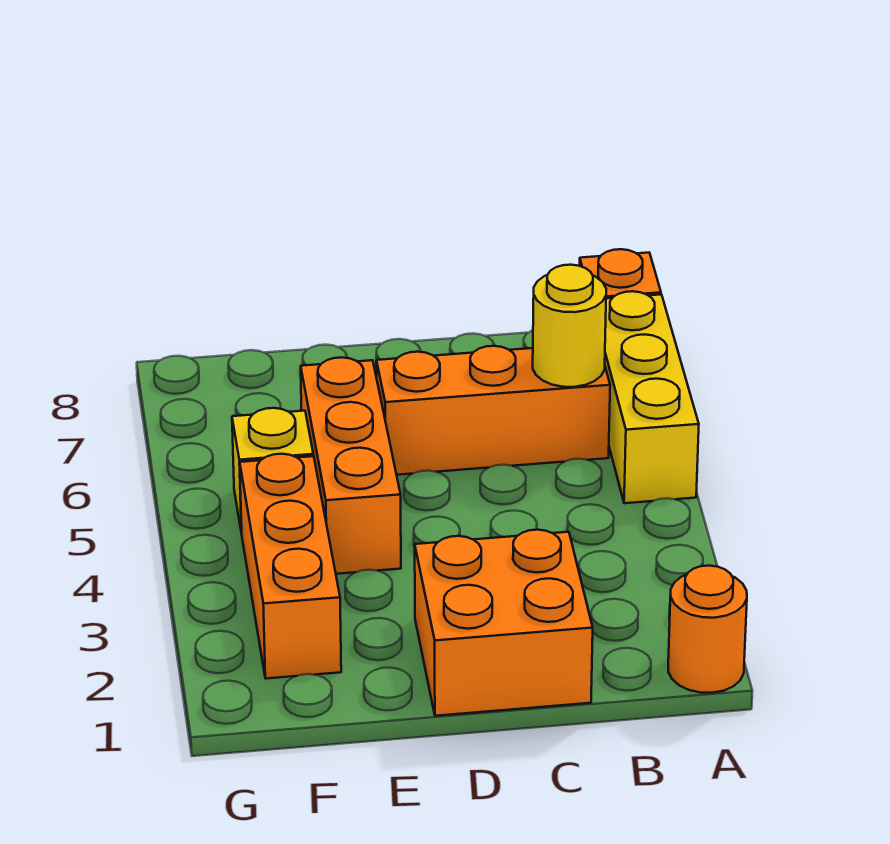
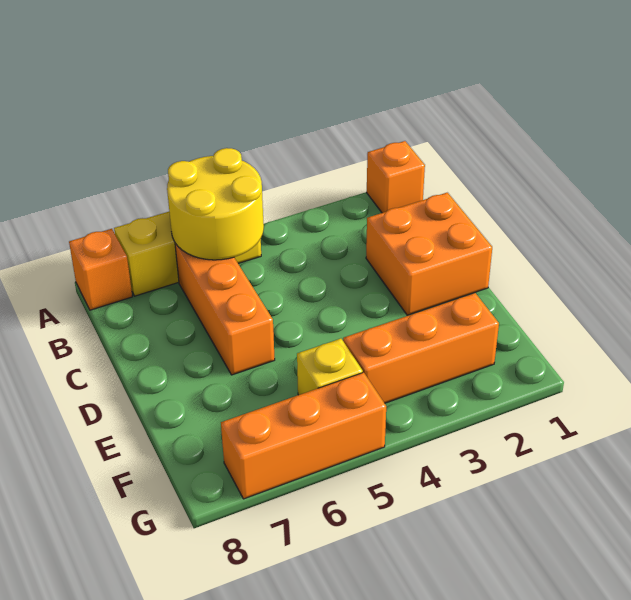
orange round brick A1 level 1 -> orange brick A1 level 1
yellow round brick B6 level 2 -> yellow round brick A5:B6 level 2
orange brick E4:E6 level 1 -> orange brick G5:G7 level 1

